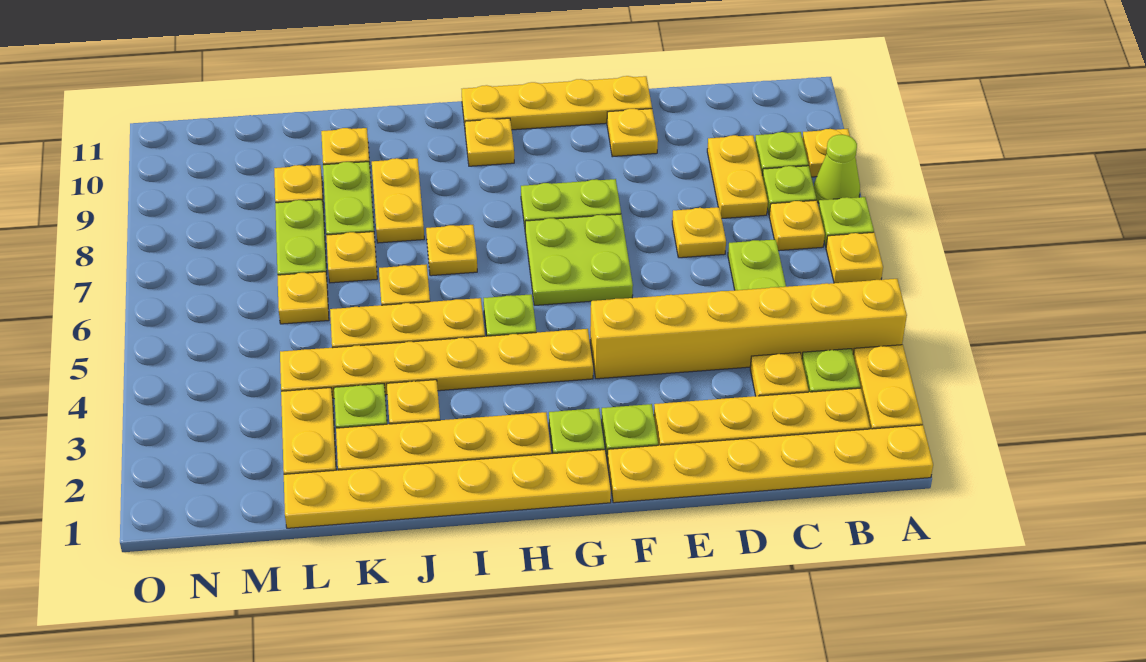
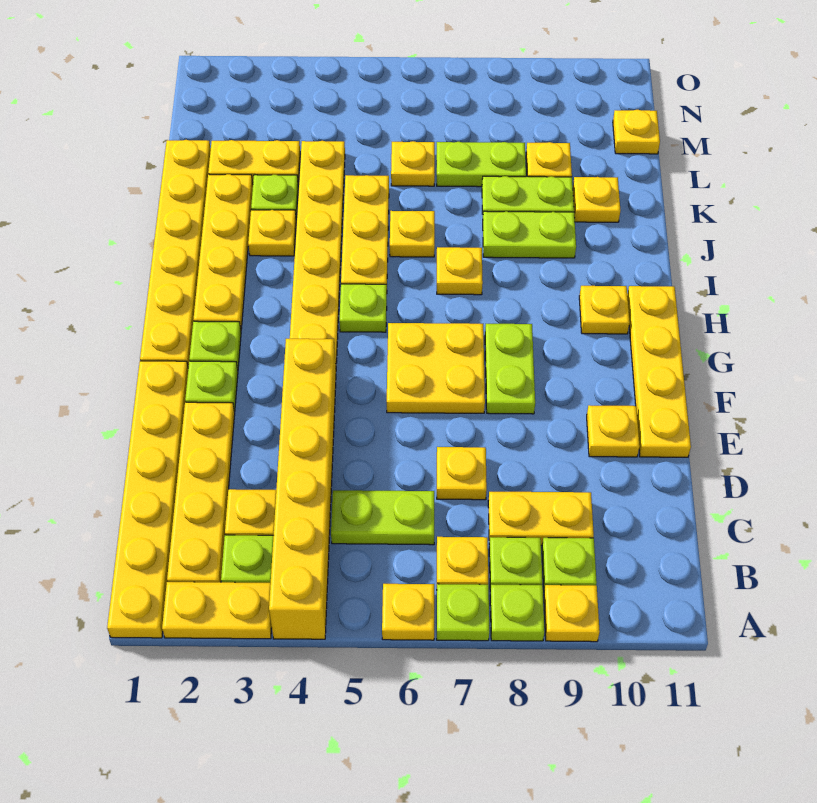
lime cone A8 level 1 -> lime plate A8 level 1
lime plate F6:G7 level 1 -> yellow plate F6:G7 level 1
yellow plate J8:J9 level 1 -> lime plate J8:J9 level 1
yellow plate K7 level 1 -> yellow plate M11 level 1

